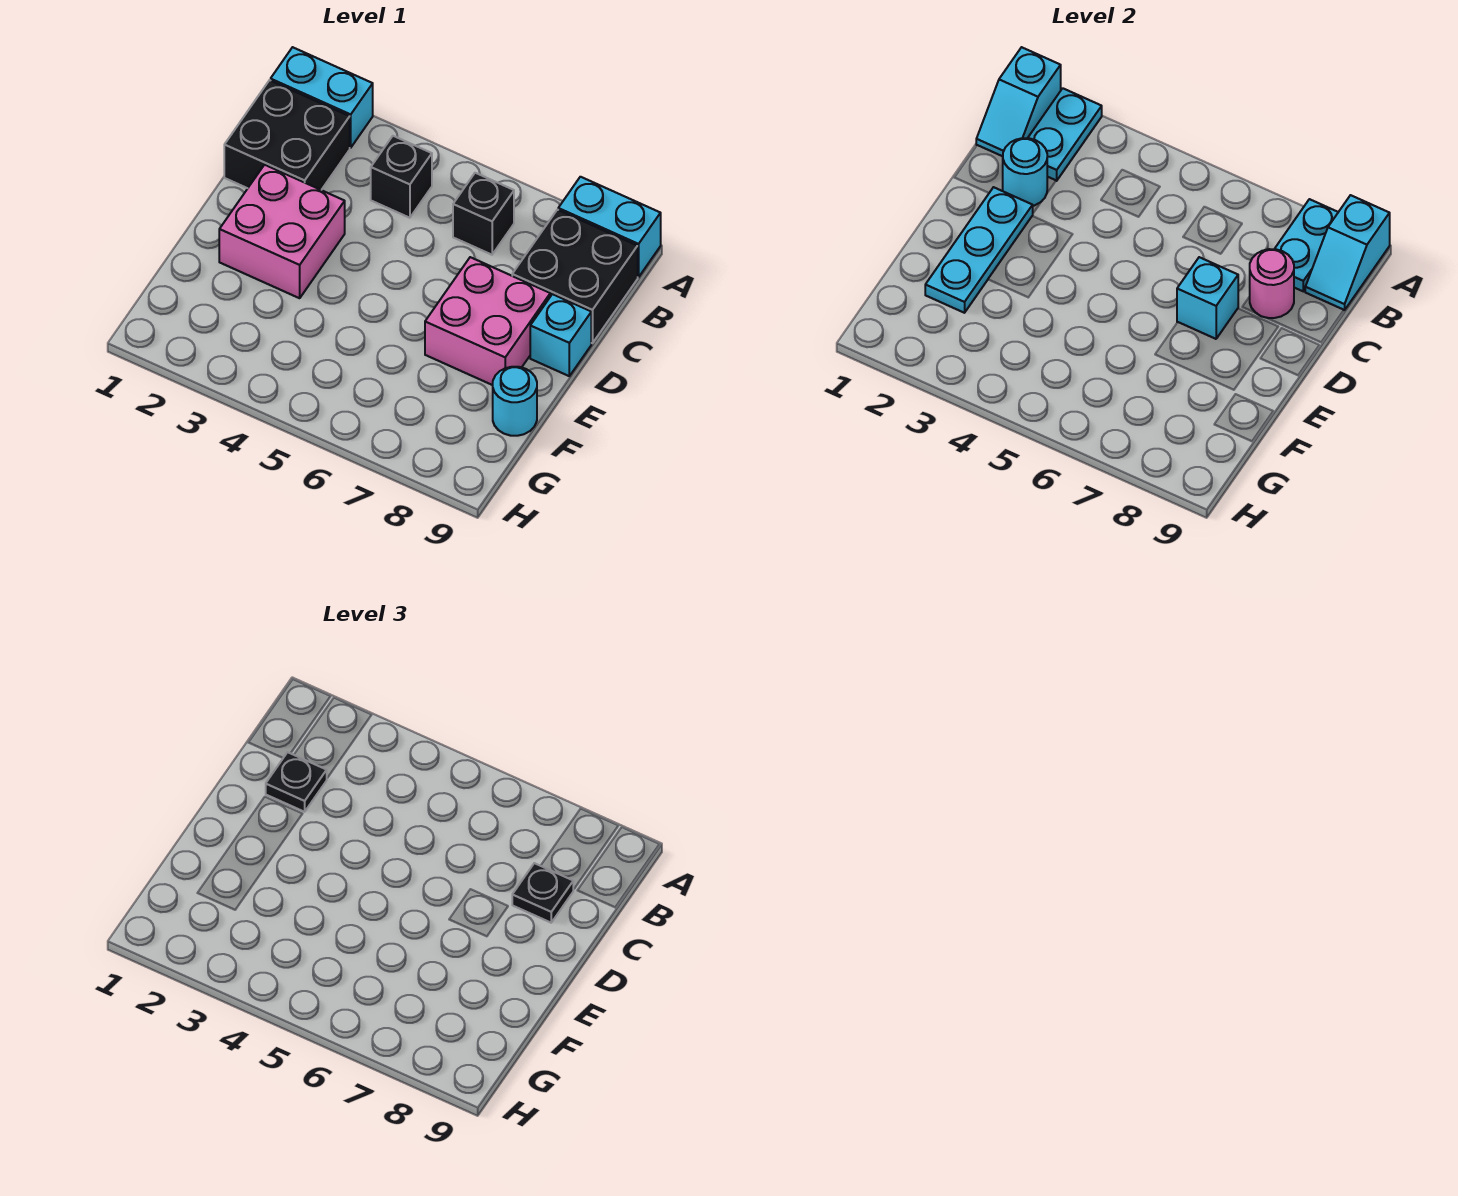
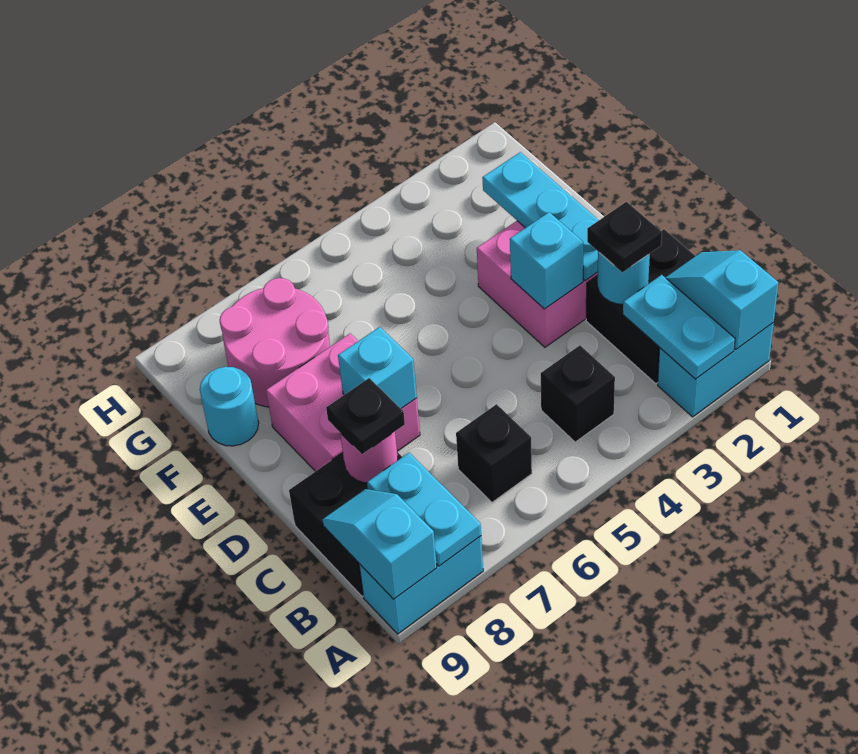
cyan brick D9 level 1 -> cyan brick D3 level 2
none -> pink round brick F7:G8 level 1

